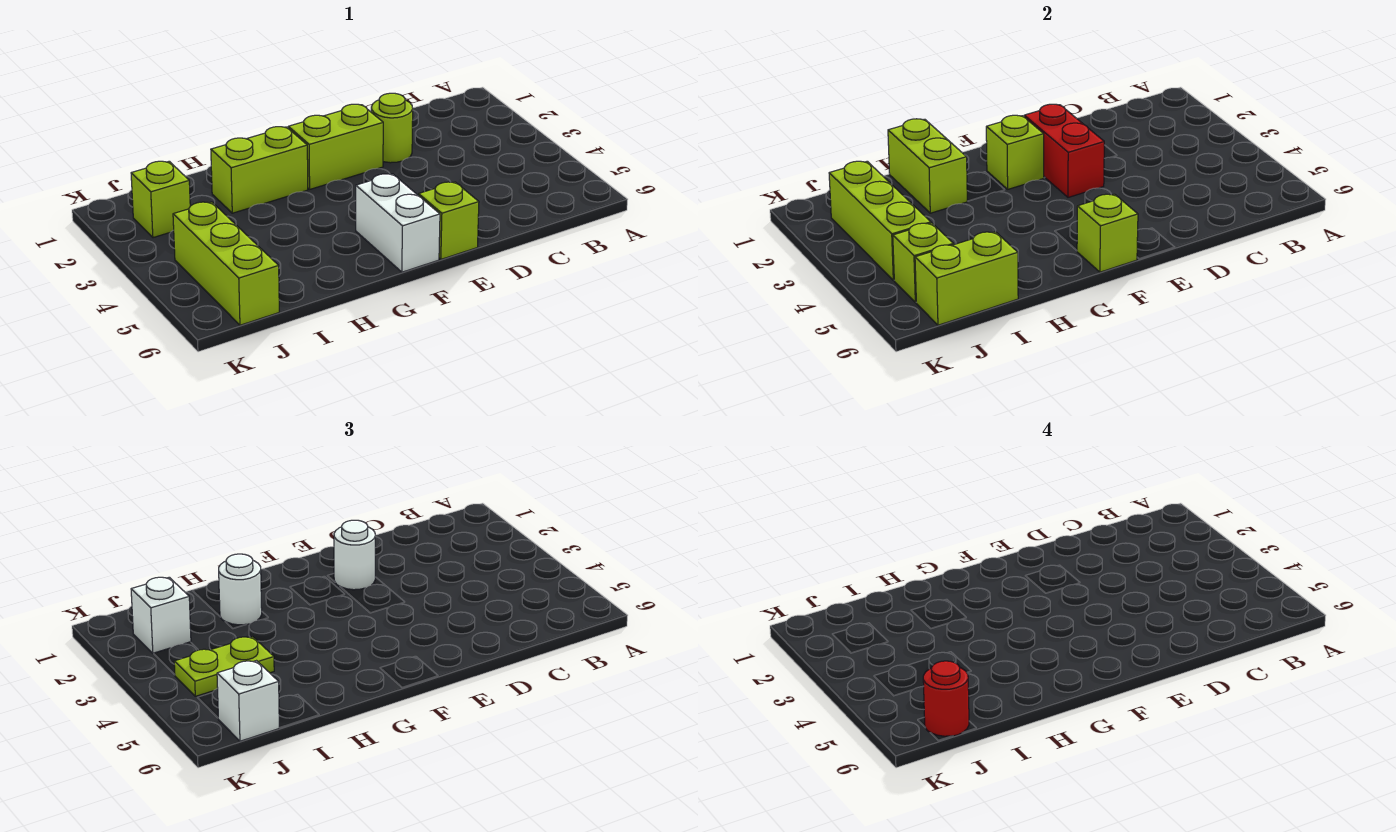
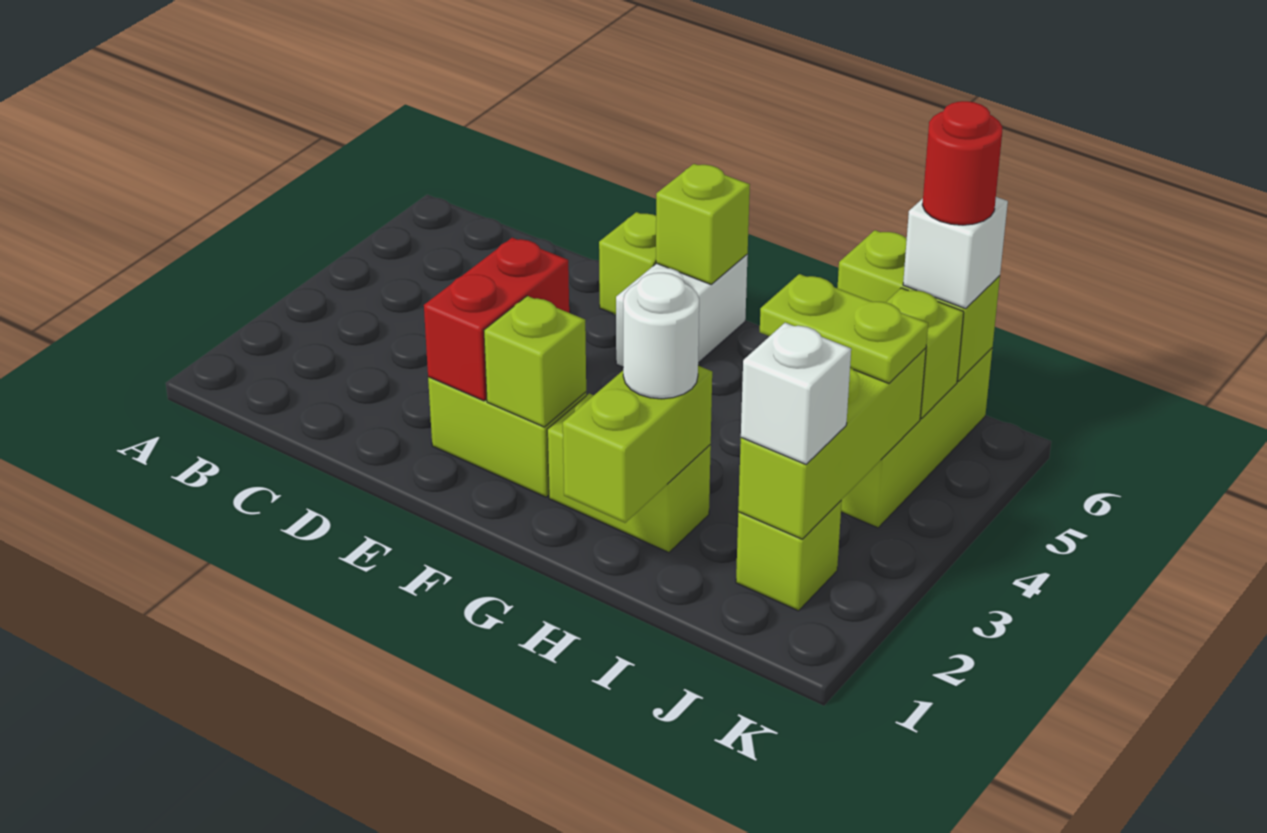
lime round brick D2 level 1 -> none
white round brick E2 level 3 -> none

